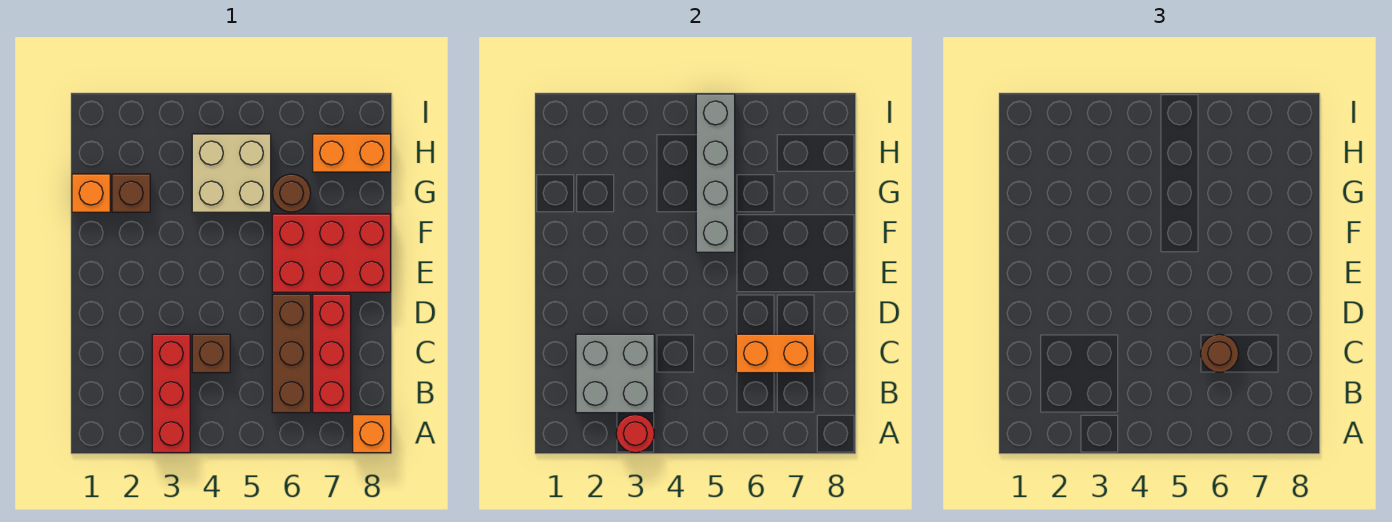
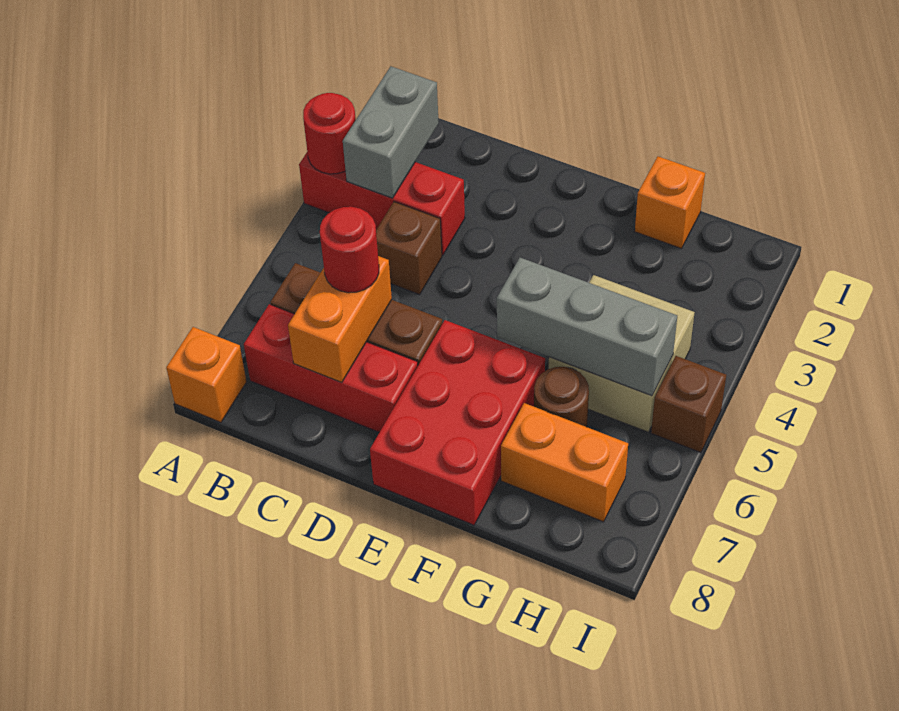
grey brick B2:C3 level 2 -> grey brick B2:B3 level 2
brown round brick C6 level 3 -> red round brick C6 level 3
grey brick F5:I5 level 2 -> grey brick F5:H5 level 2
brown brick G2 level 1 -> brown brick I5 level 1
orange brick H7:H8 level 1 -> orange brick G7:H7 level 1

